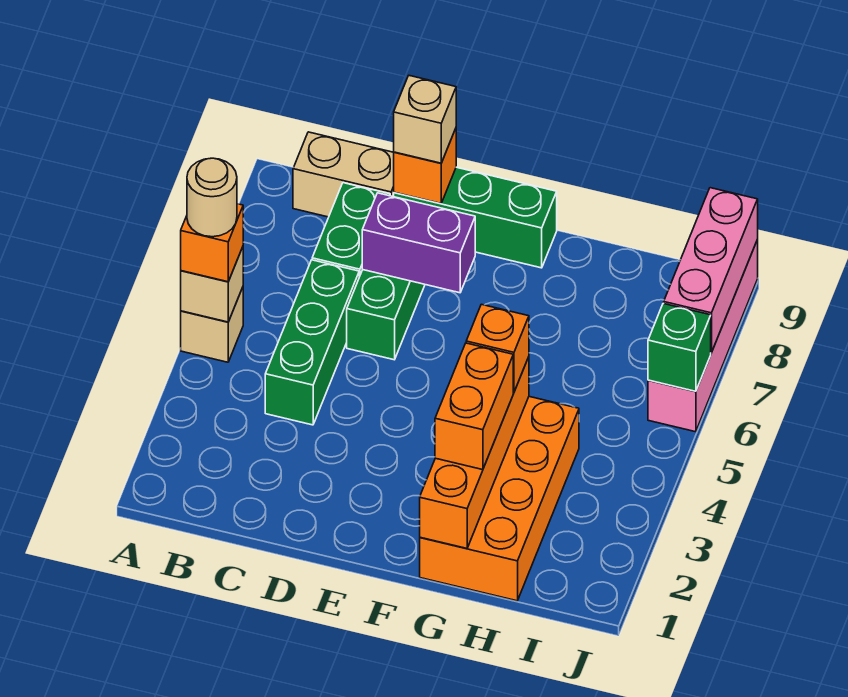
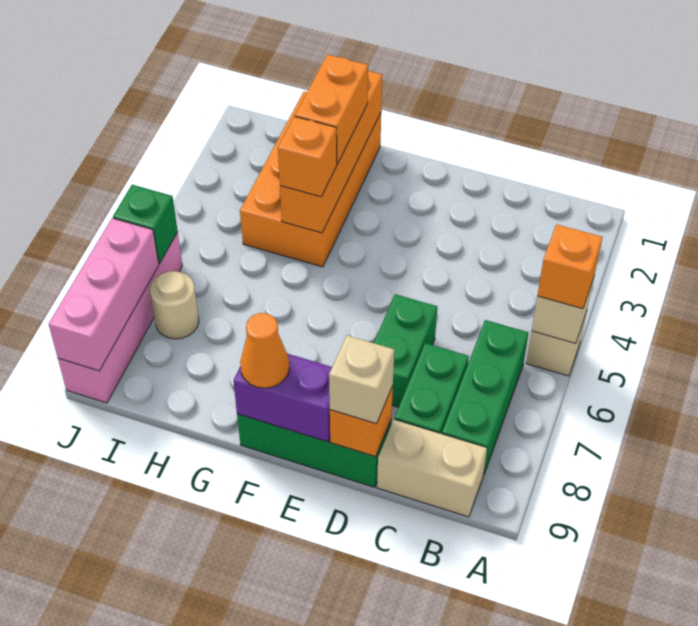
tan round brick A5 level 4 -> tan round brick I7 level 1
green brick C4:C6 level 1 -> green brick B6:B8 level 1
purple brick D7:E7 level 2 -> purple brick E9:F9 level 2
none -> orange cone F9 level 3

